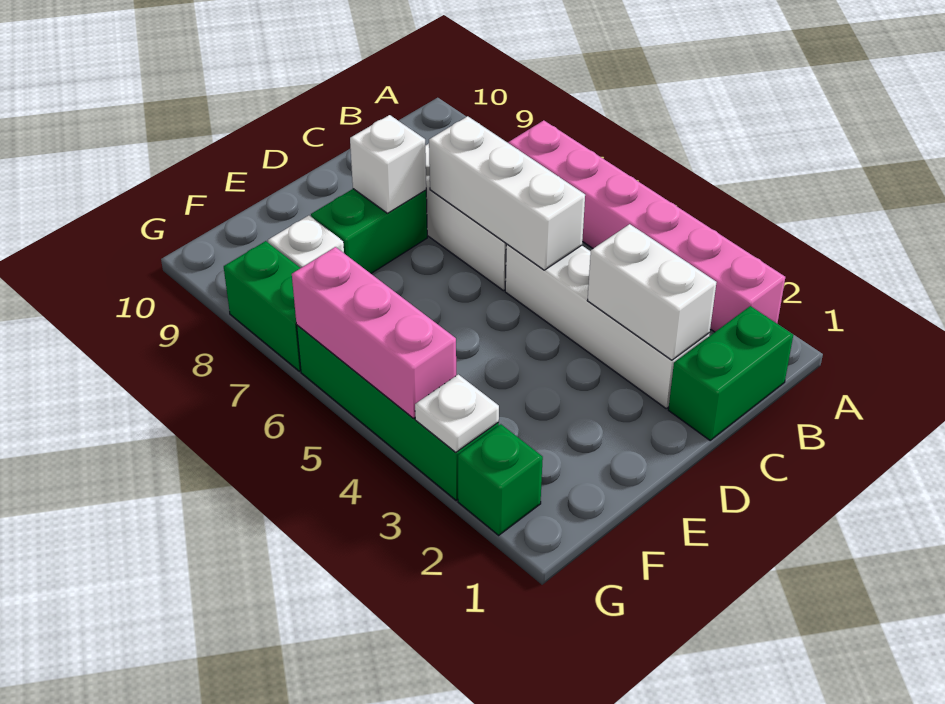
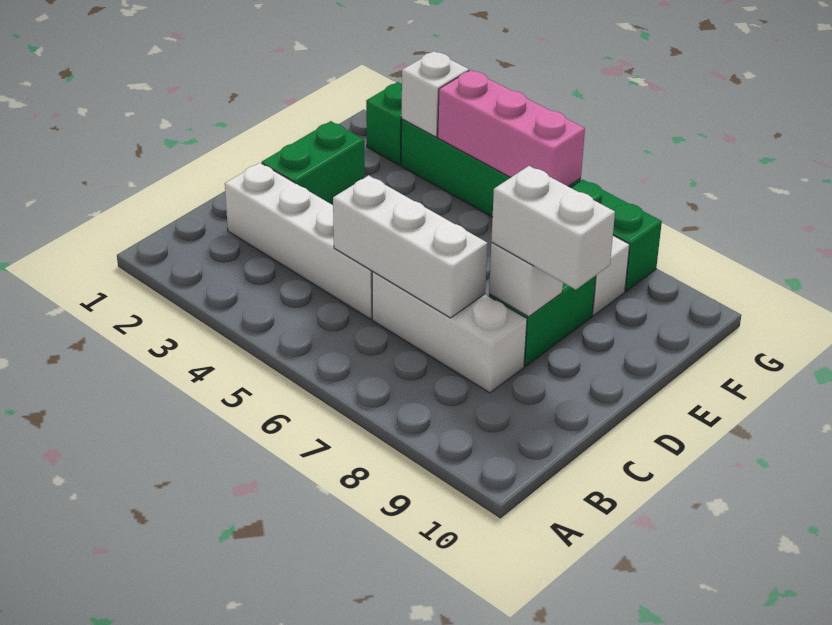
pink brick A2:A7 level 1 -> none
green brick B1:C1 level 1 -> green brick D2:E2 level 1
white brick C2:C3 level 2 -> white brick D8:D9 level 3
white plate G3 level 2 -> white brick G3 level 2

